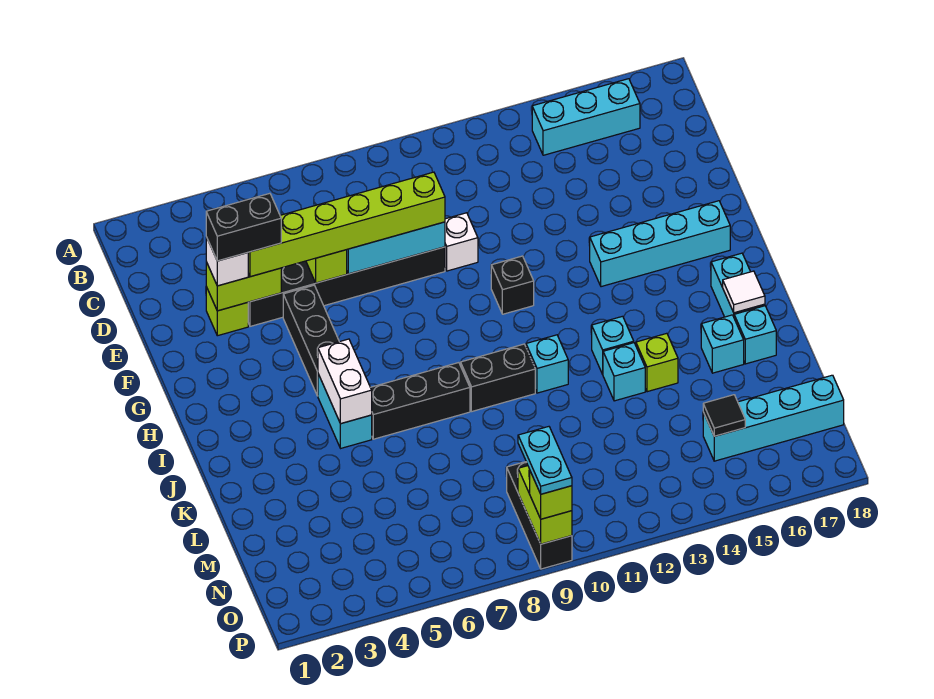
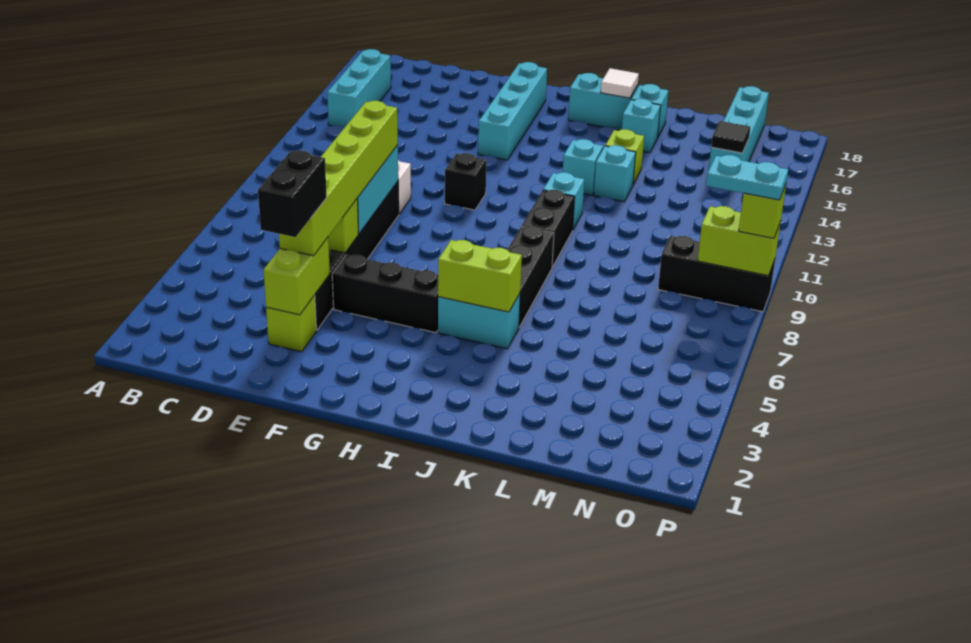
white brick E3 level 3 -> none
white brick I5:J5 level 2 -> lime brick I5:J5 level 2

